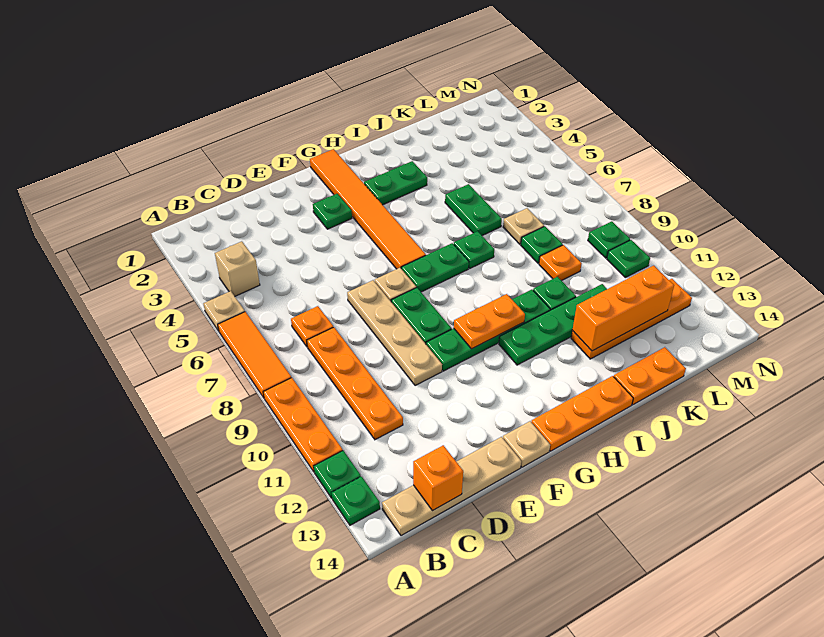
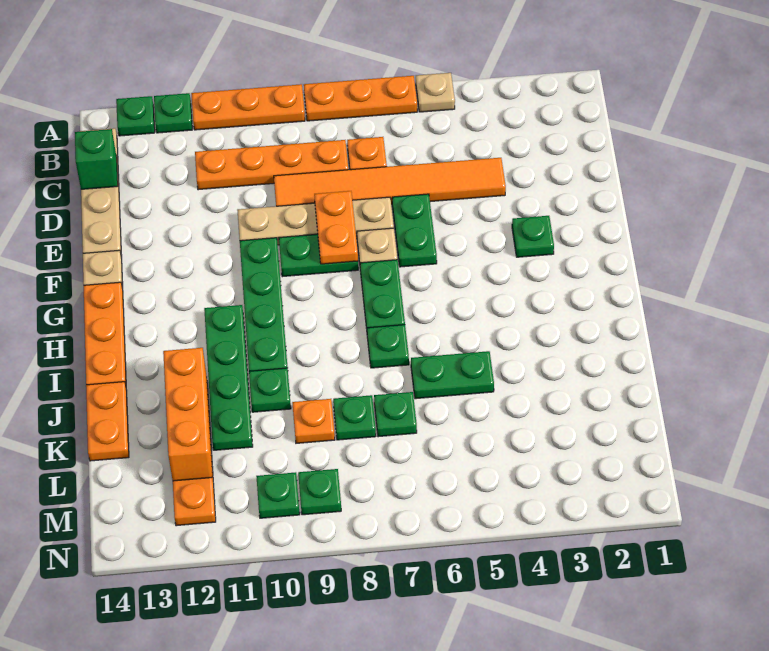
orange tile A6:A8 level 1 -> orange plate A6:A8 level 1
tan brick B4 level 1 -> none
orange brick C14 level 2 -> green brick C14 level 2
orange tile G1:G6 level 1 -> orange tile D4:D9 level 1
orange plate G10:H10 level 2 -> orange plate E8:F8 level 2
green plate H3:I3 level 1 -> green plate E6:F6 level 1
tan plate K7 level 1 -> green plate K7 level 1

